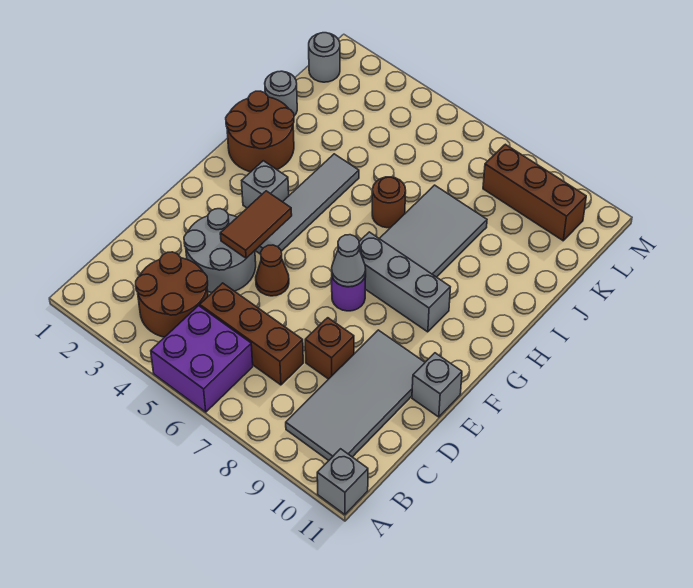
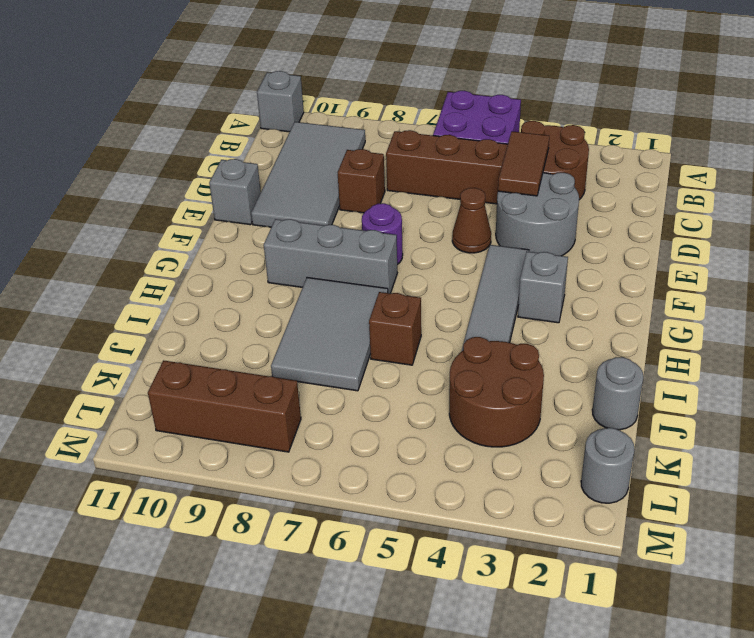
brown tile E4:F4 level 2 -> brown tile C4:D4 level 2
grey cone F7 level 2 -> none
brown round brick H1:I2 level 1 -> brown round brick J3:K4 level 1
brown round brick I6 level 1 -> brown brick I6 level 1

